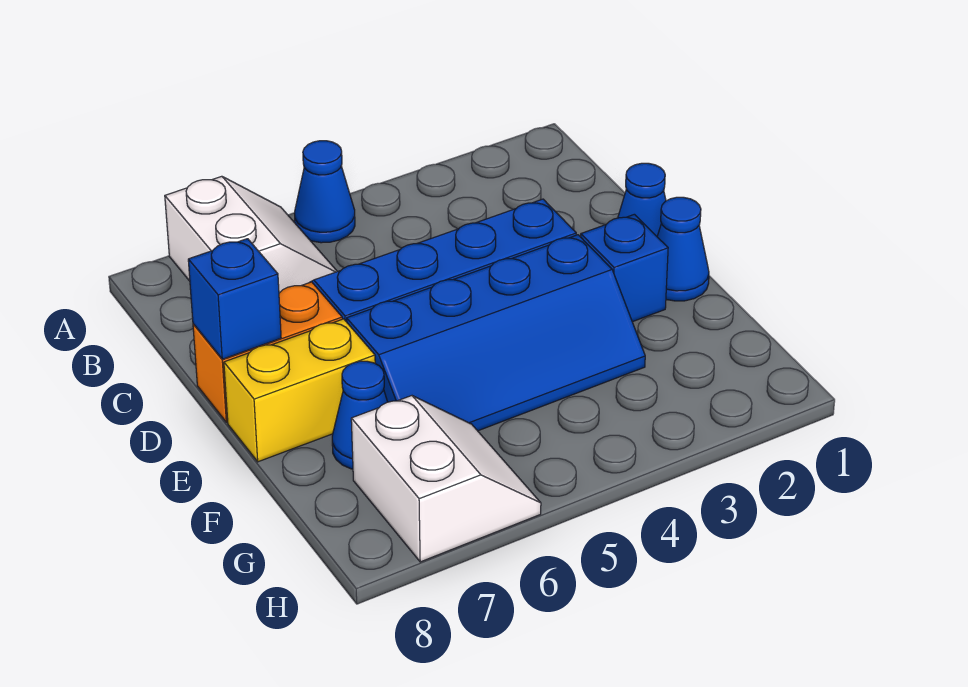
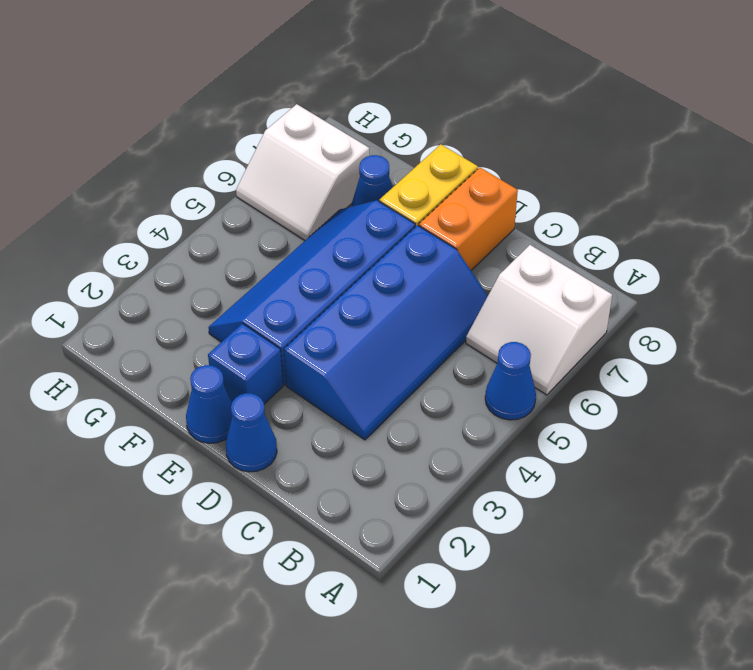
blue brick D8 level 2 -> none

